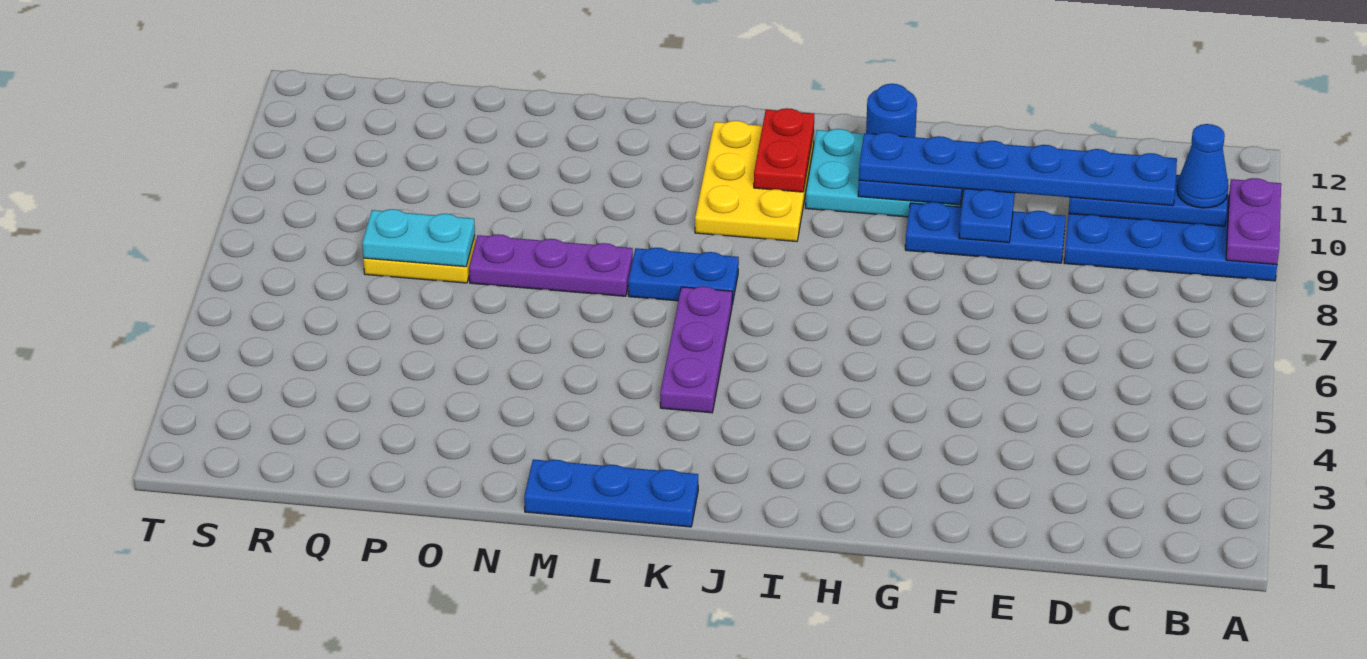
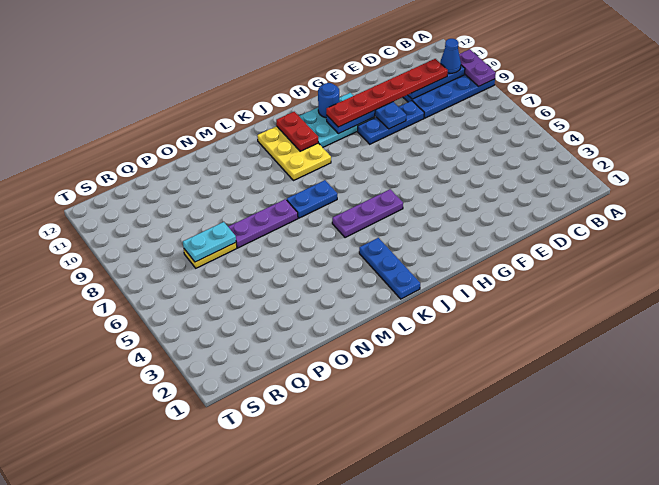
blue plate C10:H10 level 3 -> red plate C10:H10 level 3
blue plate K1:M1 level 1 -> blue plate K1:K3 level 1
purple plate K4:K6 level 1 -> purple plate I5:K5 level 1

